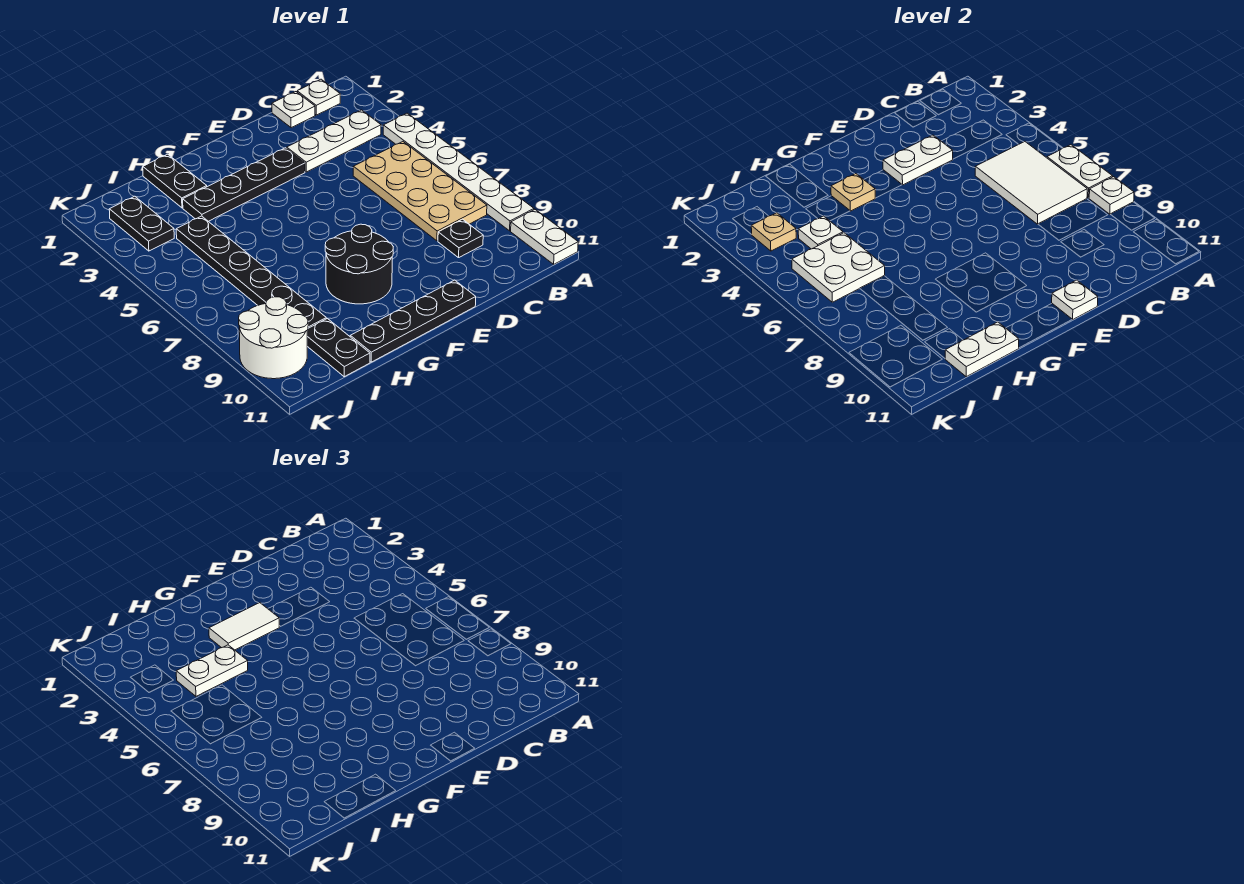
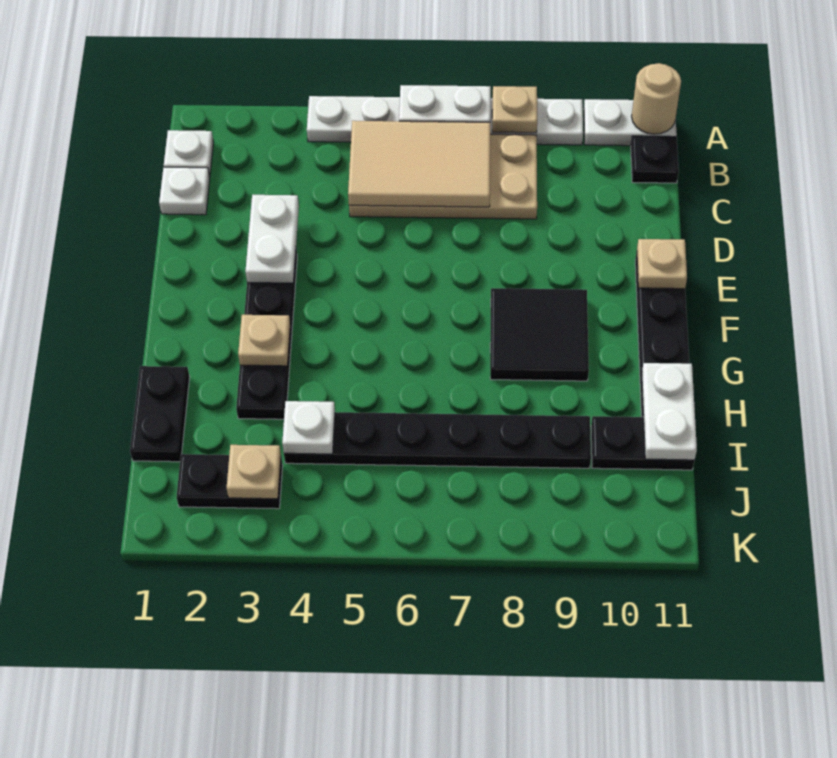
white plate A8 level 2 -> tan plate A8 level 2
none -> tan round brick A11 level 2
white plate B3:D3 level 1 -> none
white tile B5:C7 level 2 -> tan tile B5:C7 level 2
black plate C9 level 1 -> black plate B11 level 1
white plate E11 level 2 -> tan plate E11 level 2
white tile F3:G3 level 3 -> none
black round brick F8:G9 level 1 -> black tile F8:G9 level 1
black plate H1:H2 level 1 -> black plate H1:I1 level 1
white plate H4:I4 level 3 -> none
white plate I5:J6 level 2 -> none
white round brick J9:K10 level 1 -> none

